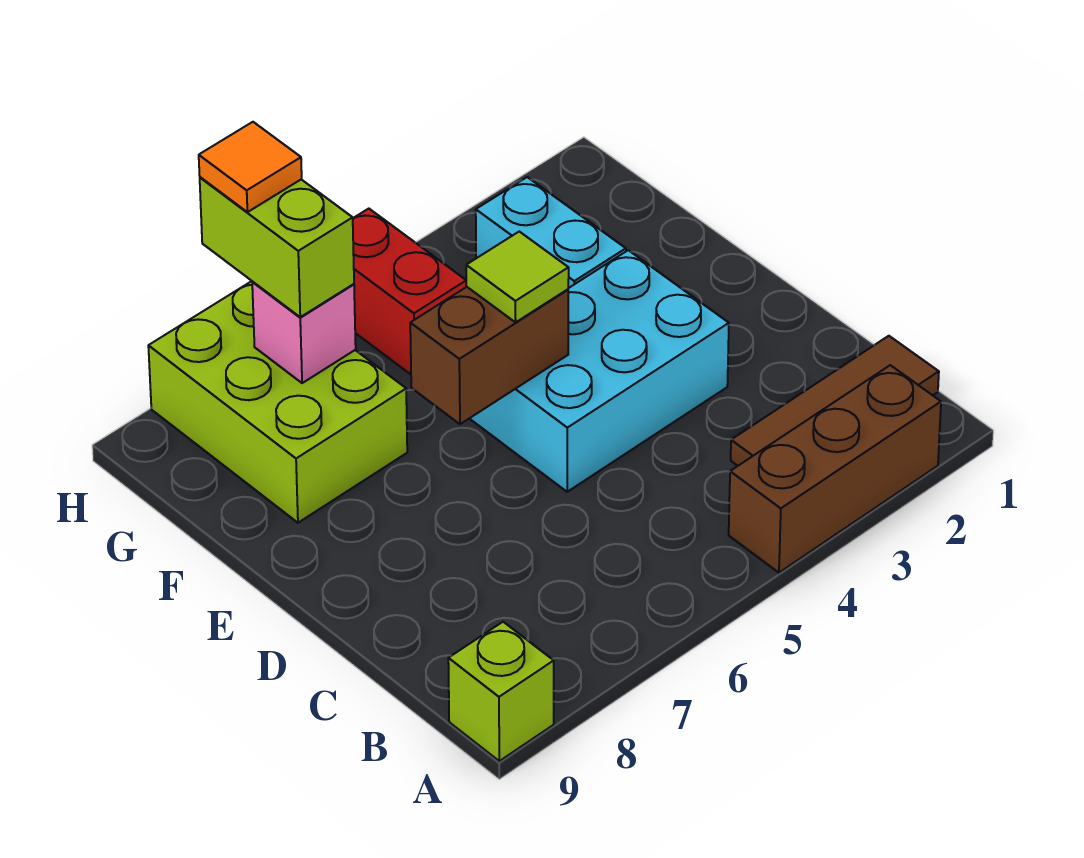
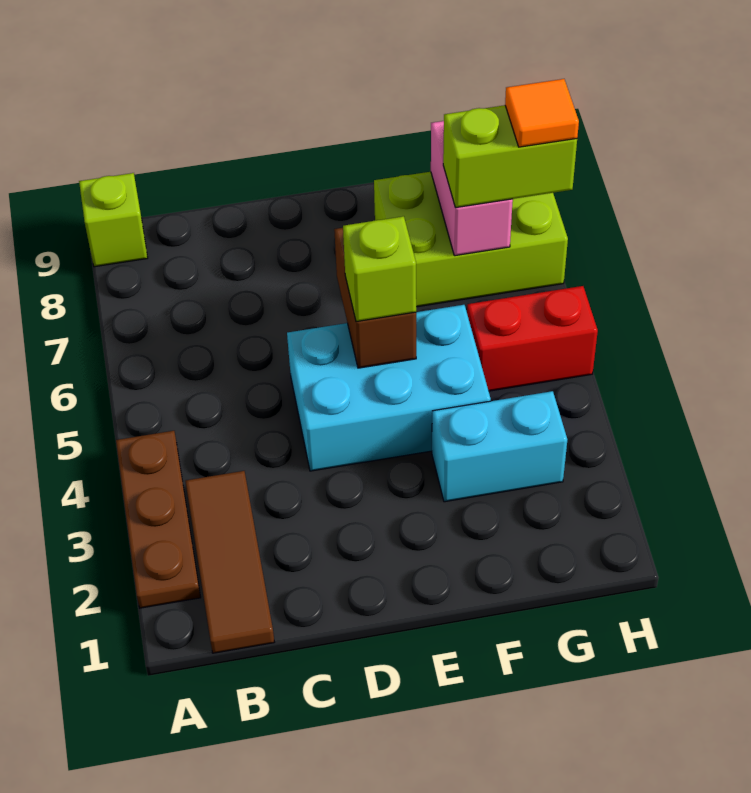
brown brick A2:A4 level 1 -> brown plate A2:A4 level 1
cyan brick D3:E5 level 1 -> cyan brick D4:F5 level 1
lime tile E5 level 3 -> lime brick E5 level 3
pink brick G7 level 2 -> pink brick G7:G8 level 2

